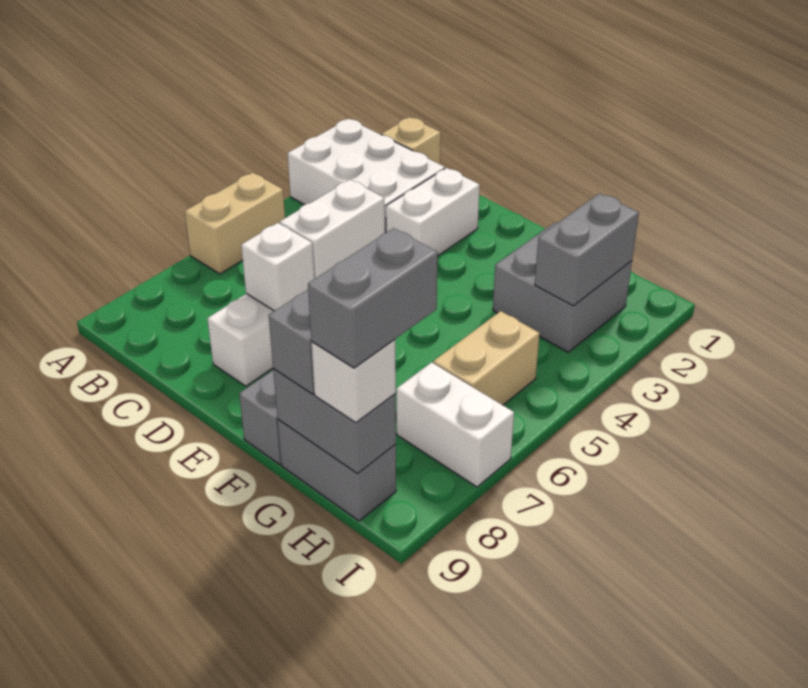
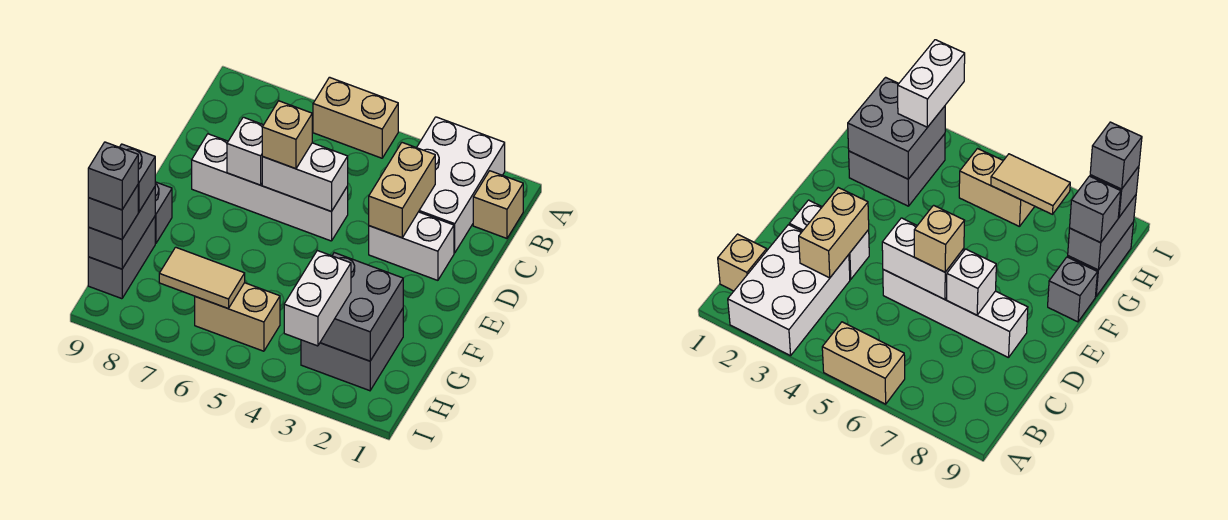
none -> tan brick C3:D3 level 2
none -> tan brick D6 level 3
grey brick H2:H3 level 2 -> grey brick G2:H3 level 2
none -> tan tile H6:H7 level 2
white brick H7:I7 level 1 -> white brick H3:I3 level 3
grey brick H8:H9 level 4 -> grey brick H9 level 4
white brick H9 level 3 -> grey brick H9 level 3

